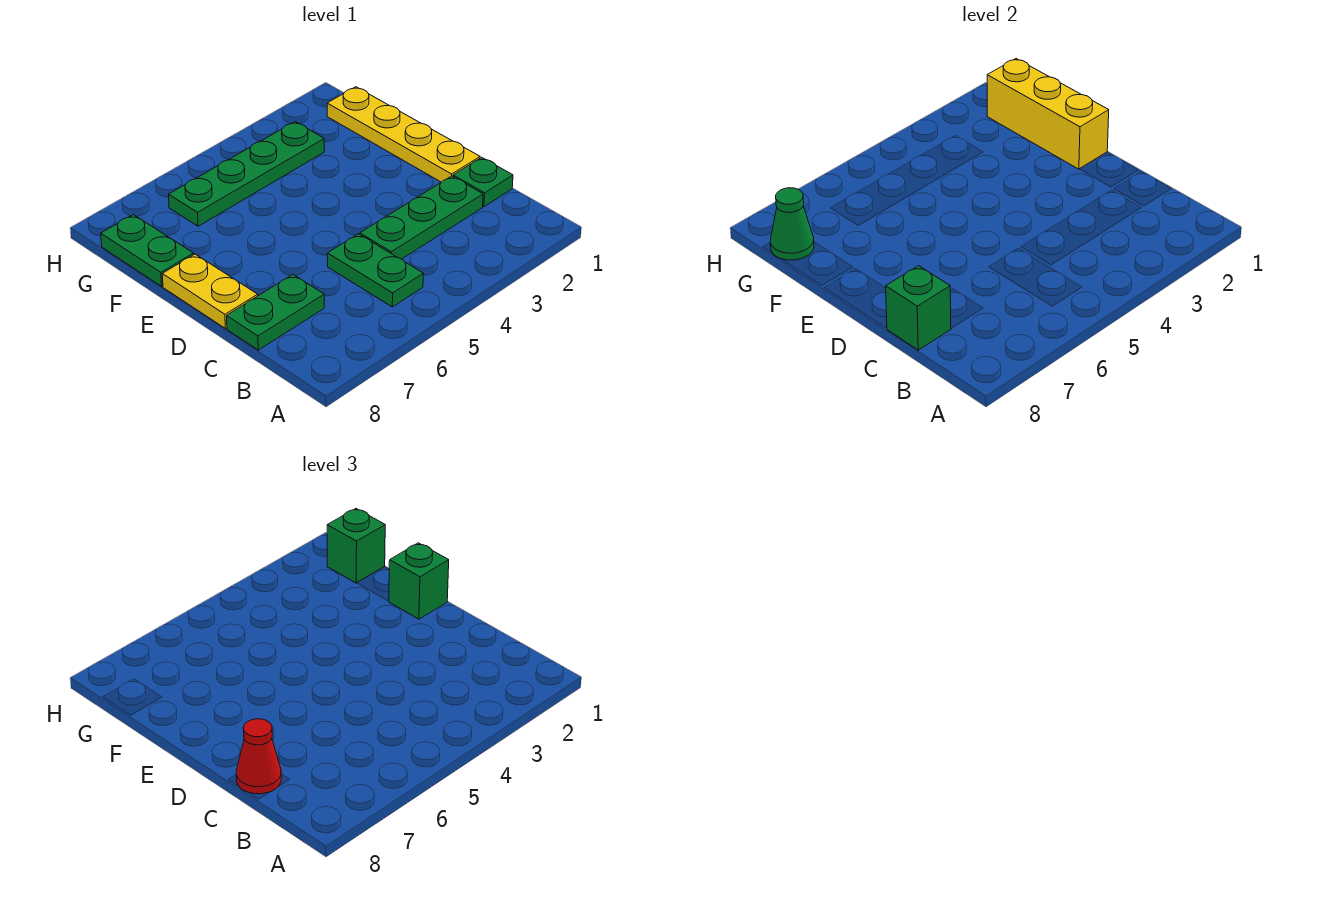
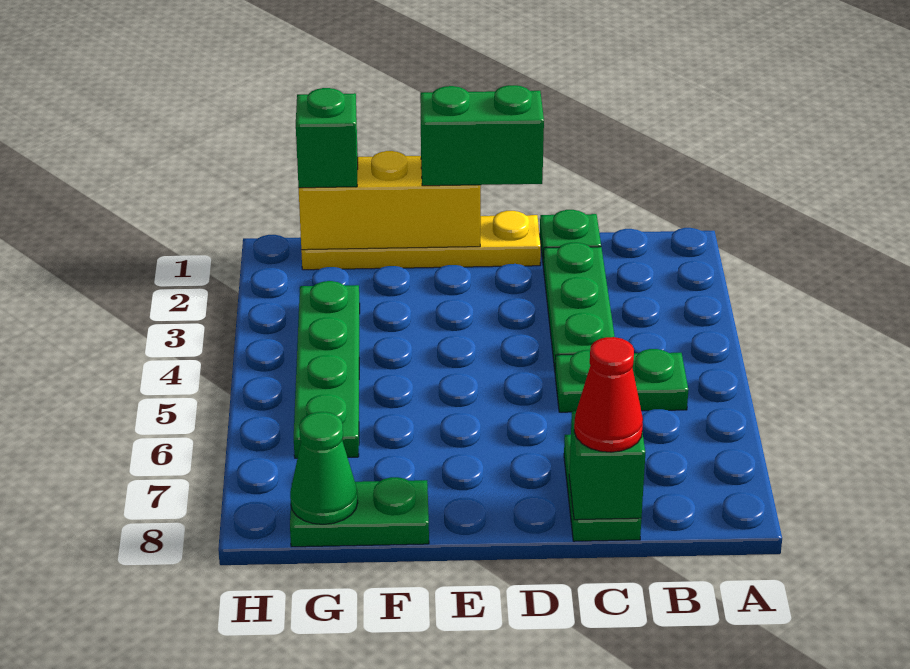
yellow plate D8:E8 level 1 -> none
green brick E1 level 3 -> green brick D1:E1 level 3

